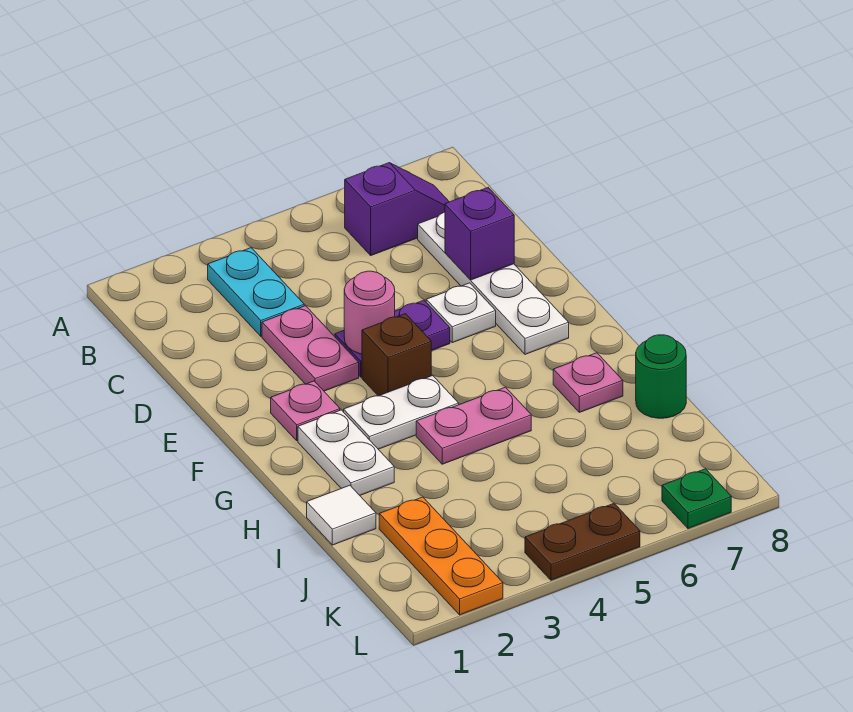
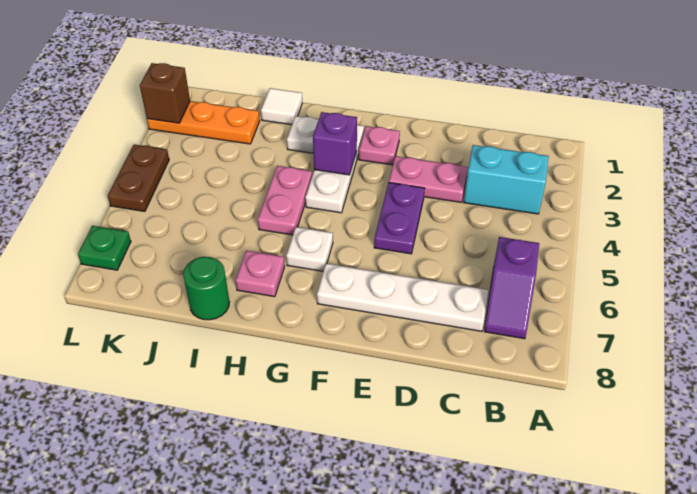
cyan plate B3:C3 level 1 -> cyan brick B3:C3 level 1
purple brick D7 level 2 -> purple brick G3 level 2
pink round brick E4 level 2 -> none
white plate E6 level 1 -> white plate G6 level 1
brown brick F4 level 1 -> brown brick L2 level 2

